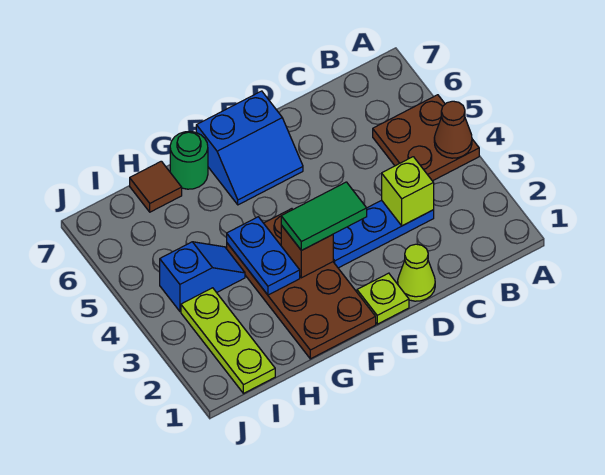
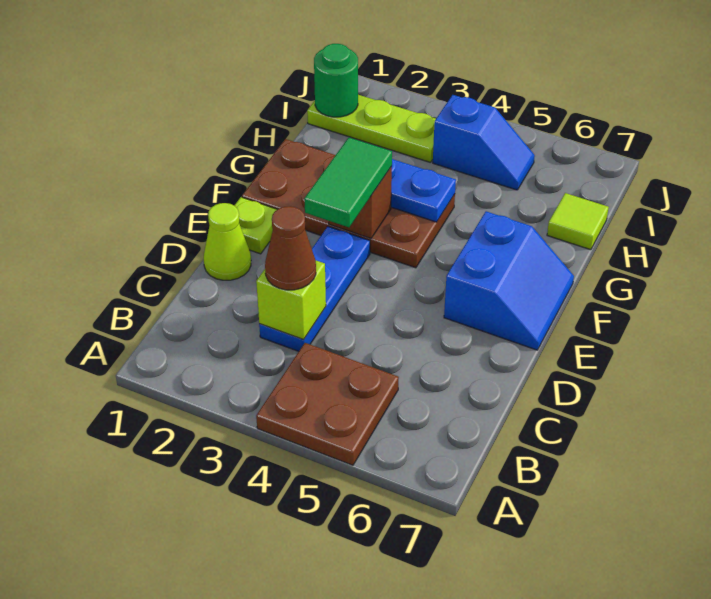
brown cone A4 level 2 -> brown cone C3 level 3
blue slope E6:F7 level 1 top 7 -> blue slope E6:F7 level 1 top 6
green round brick G7 level 1 -> green round brick I1 level 2
blue slope H4:I4 level 1 top I -> blue slope I4:I5 level 1 top 4
brown tile H7 level 1 -> lime tile H7 level 1

